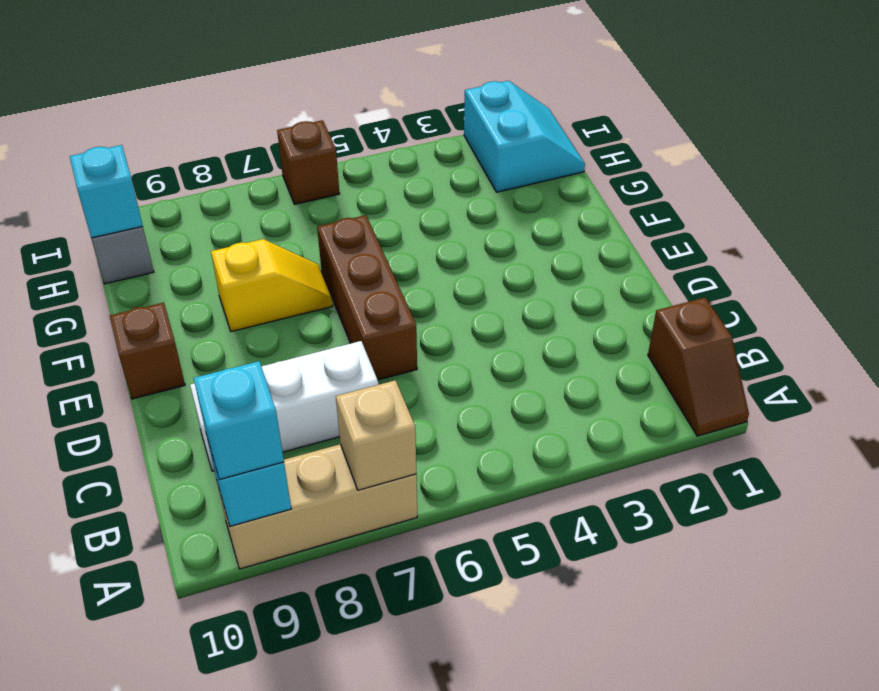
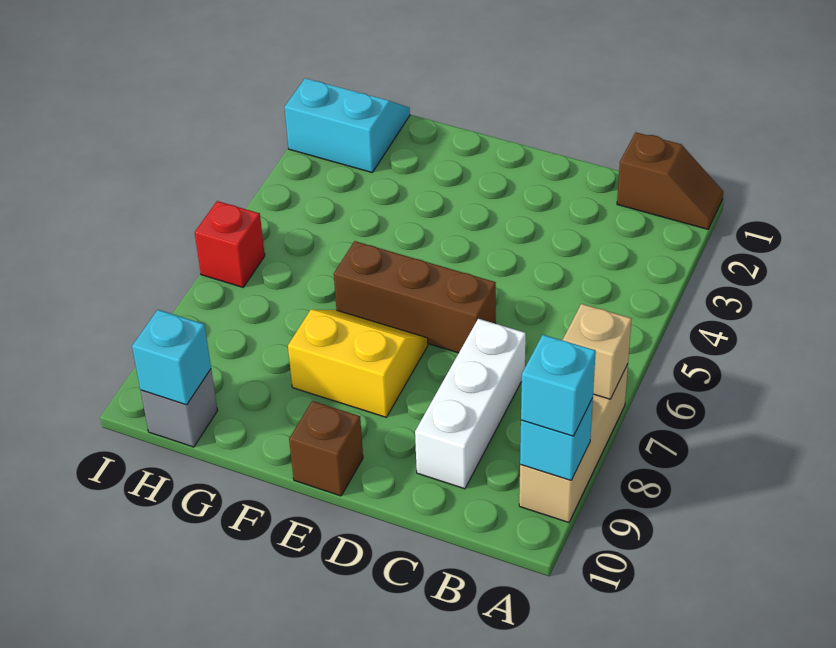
yellow slope F7:F8 level 1 top 8 -> yellow slope E7:F8 level 1 top 8
brown brick I6 level 1 -> red brick I6 level 1

